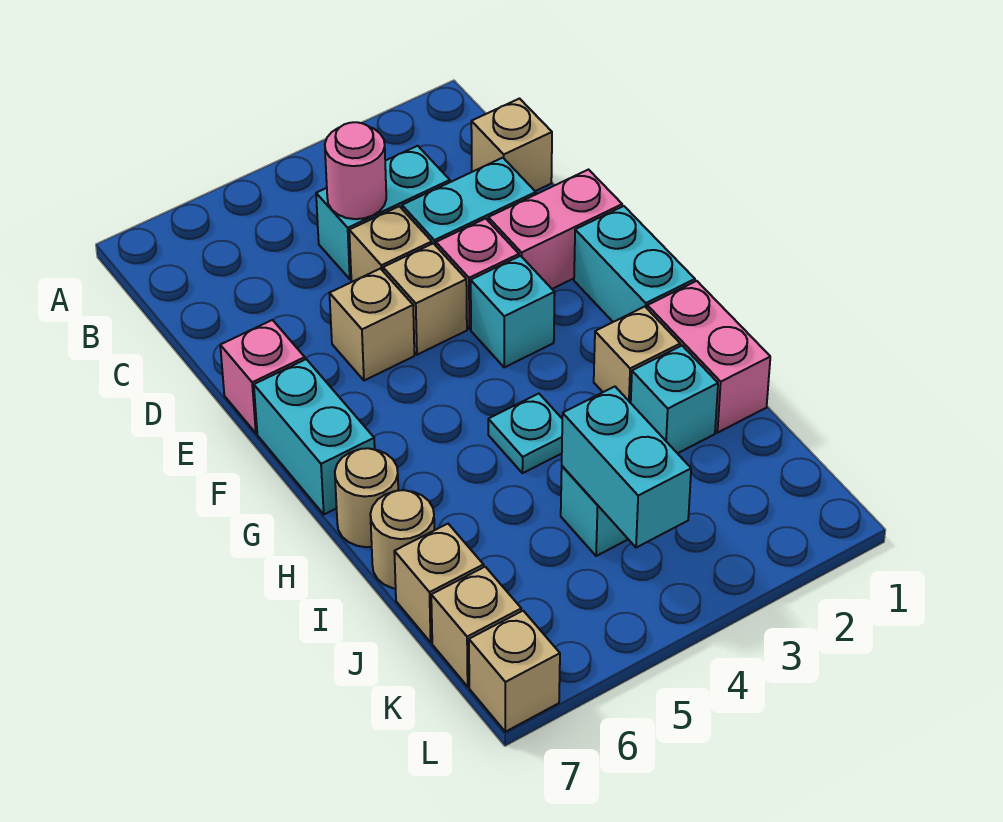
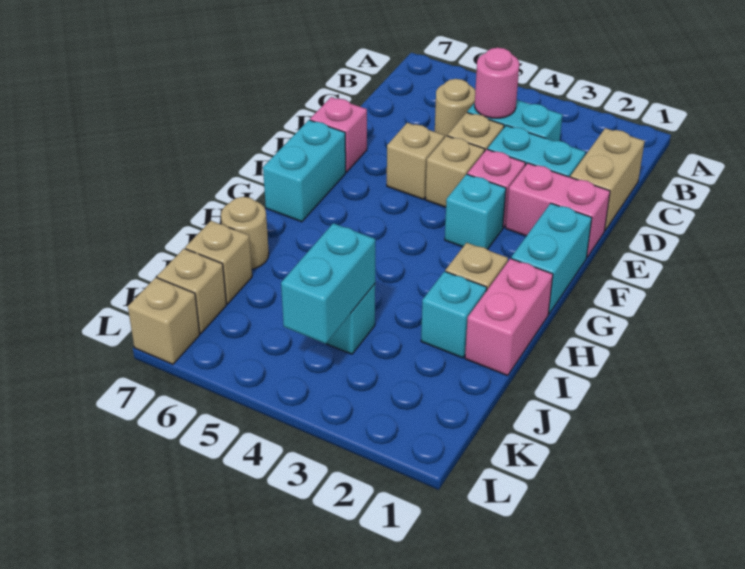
tan brick C1 level 1 -> tan brick C1:D1 level 1
cyan plate H4 level 1 -> none
tan round brick H7 level 1 -> tan round brick C5 level 1

